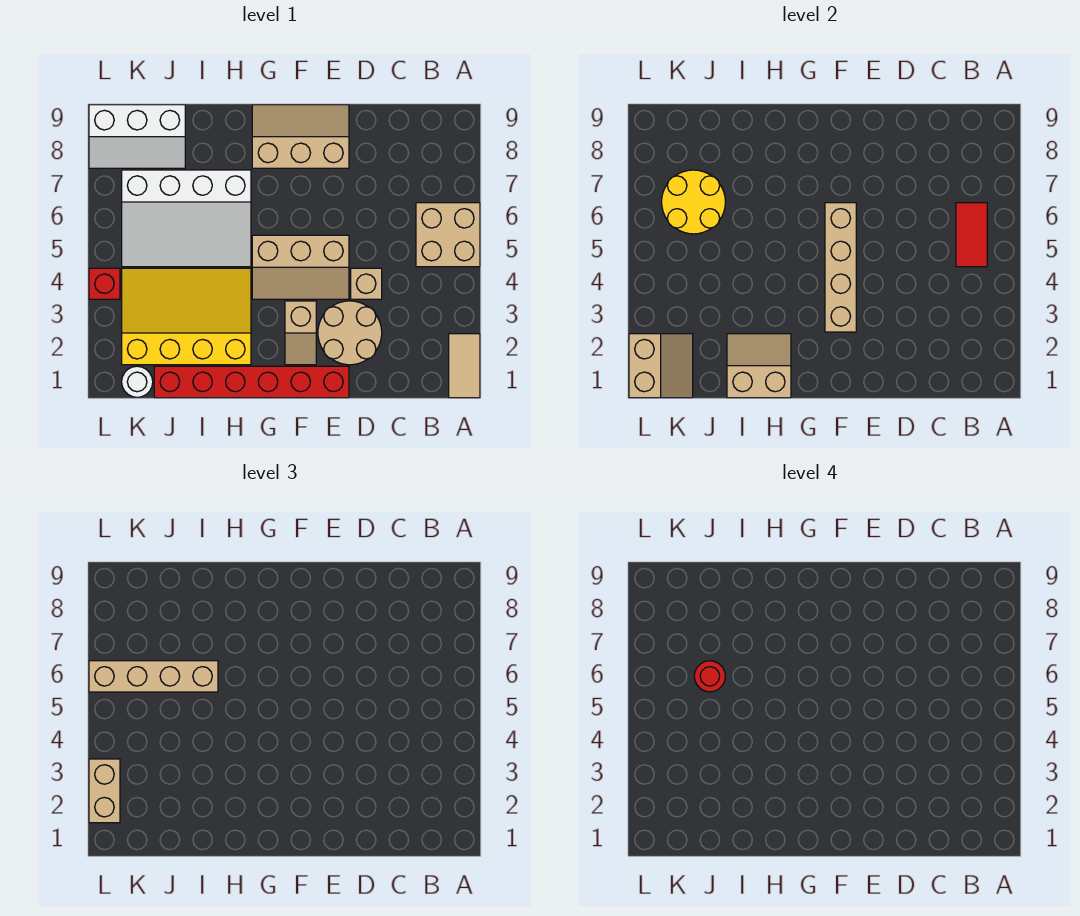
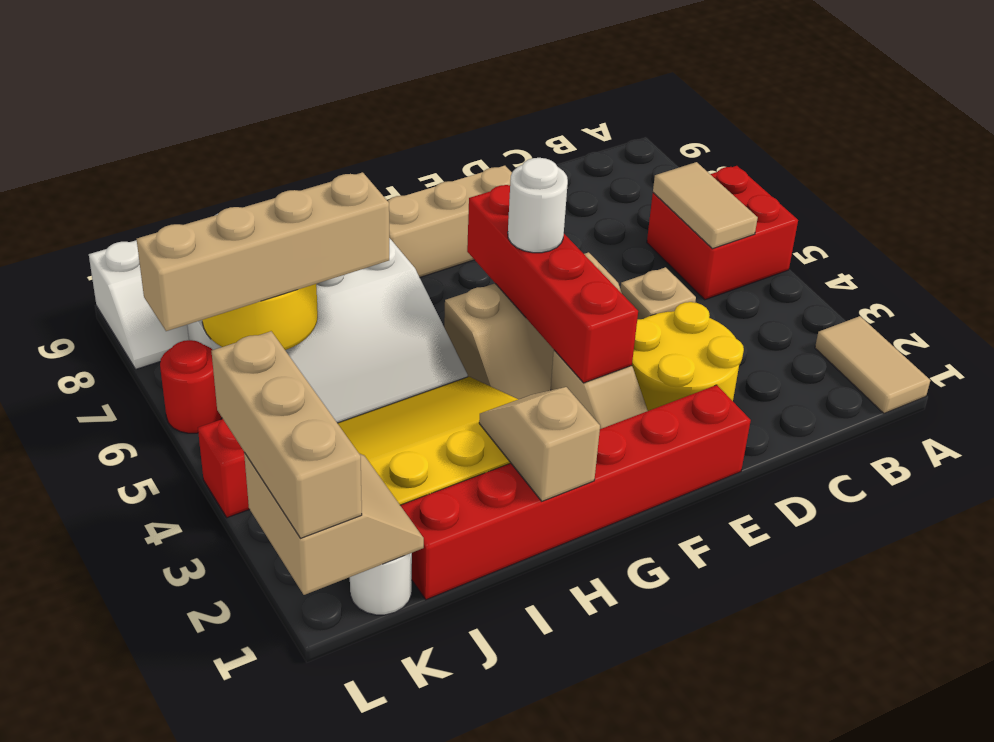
tan brick A5:B6 level 1 -> red brick A5:B6 level 1
red tile B5:B6 level 2 -> tan tile B5:B6 level 2
tan round brick D2:E3 level 1 -> yellow round brick D2:E3 level 1
tan brick F3:F6 level 2 -> red brick F3:F6 level 2
none -> white round brick F5 level 3
tan slope H1:I2 level 2 top 1 -> tan slope H1:H2 level 2 top 1
red round brick J6 level 4 -> red round brick L6 level 1
tan brick L2:L3 level 3 -> tan brick L1:L3 level 3

